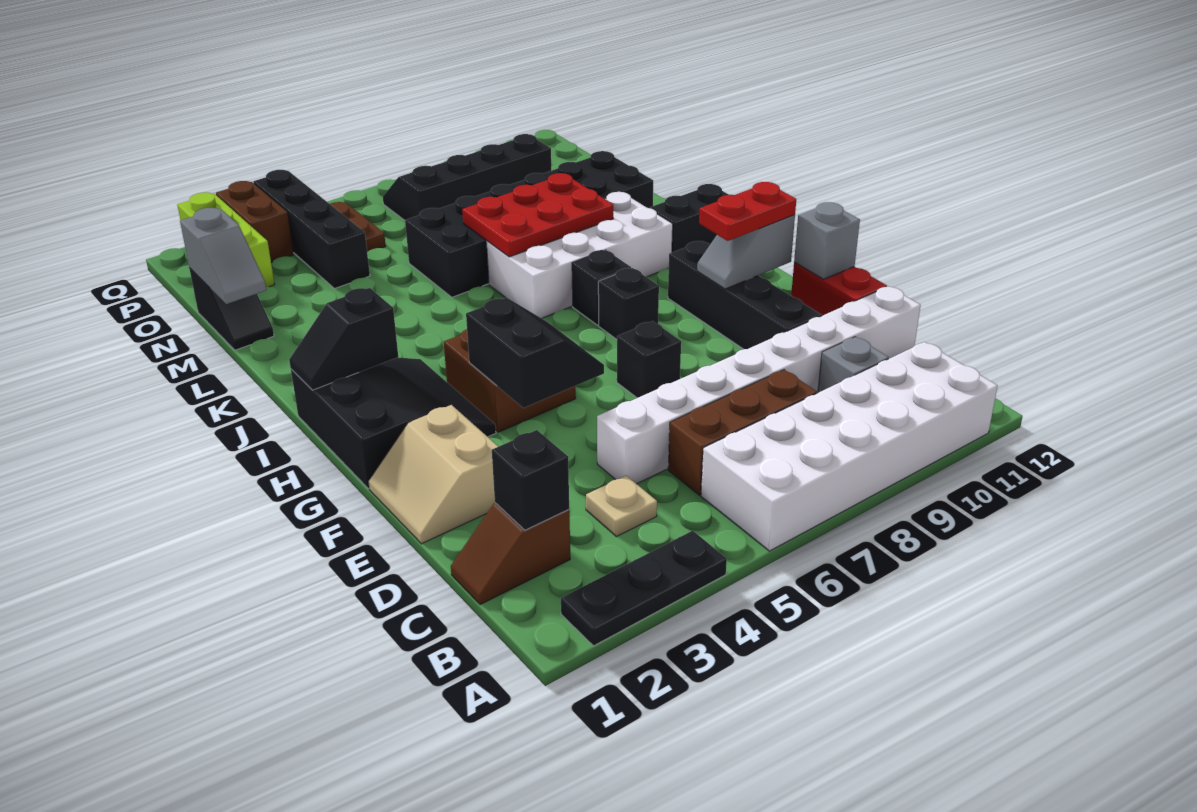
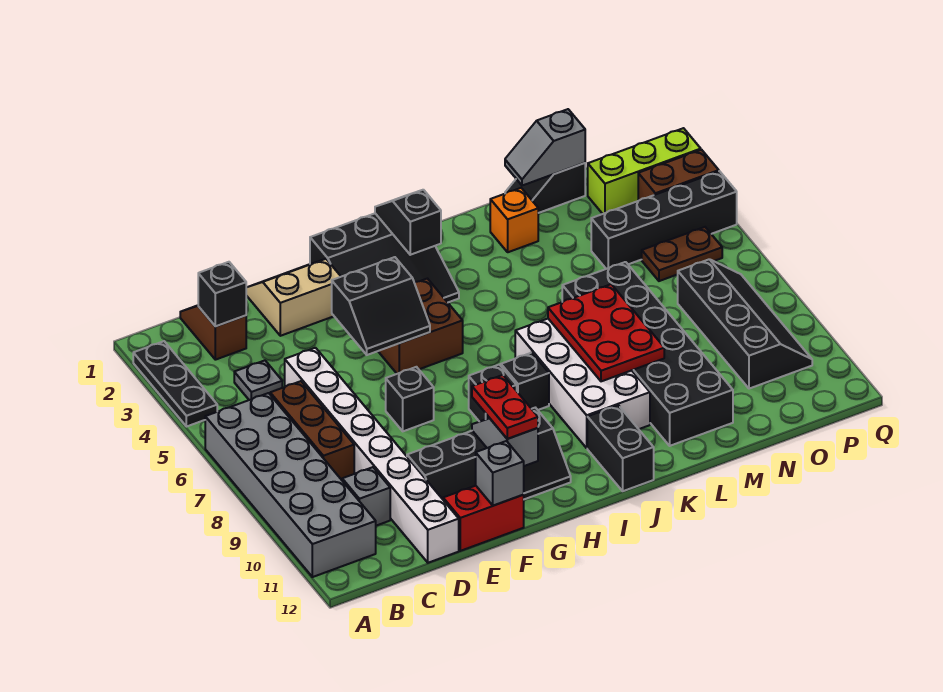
white brick A6:B11 level 1 -> grey brick A6:B11 level 1
tan plate C4 level 1 -> grey plate C4 level 1
none -> orange brick L2 level 1

